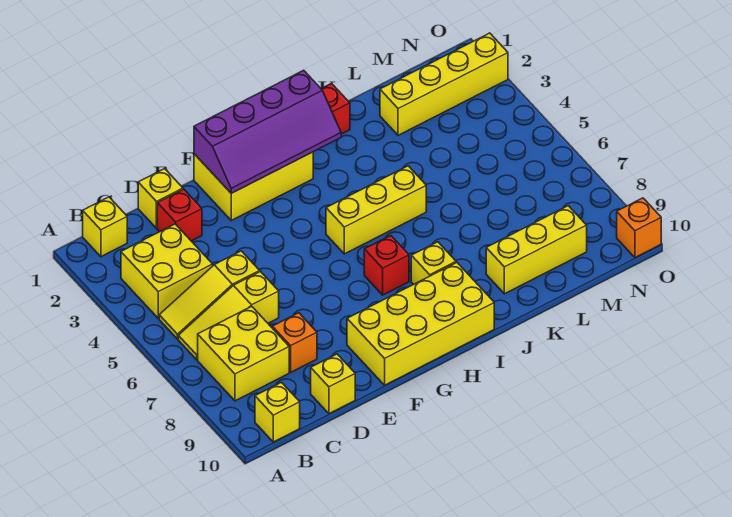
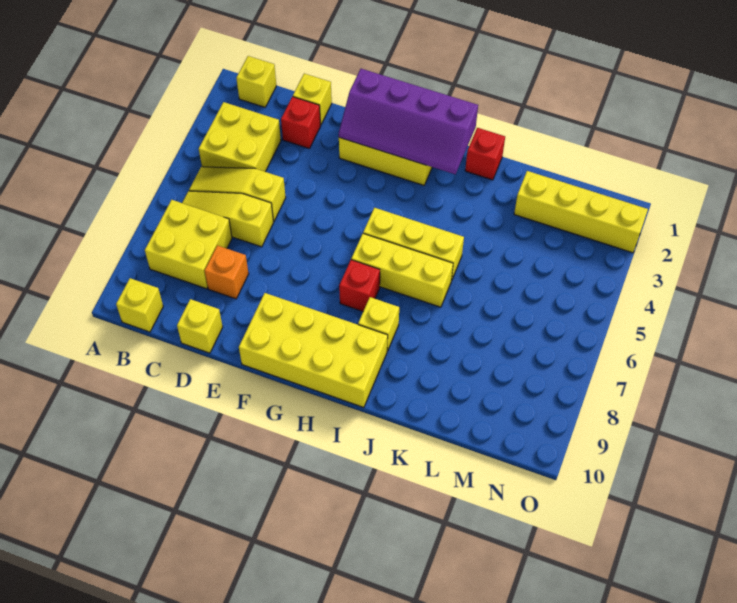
yellow brick K9:M9 level 1 -> yellow brick H6:J6 level 1
orange brick O10 level 1 -> none

